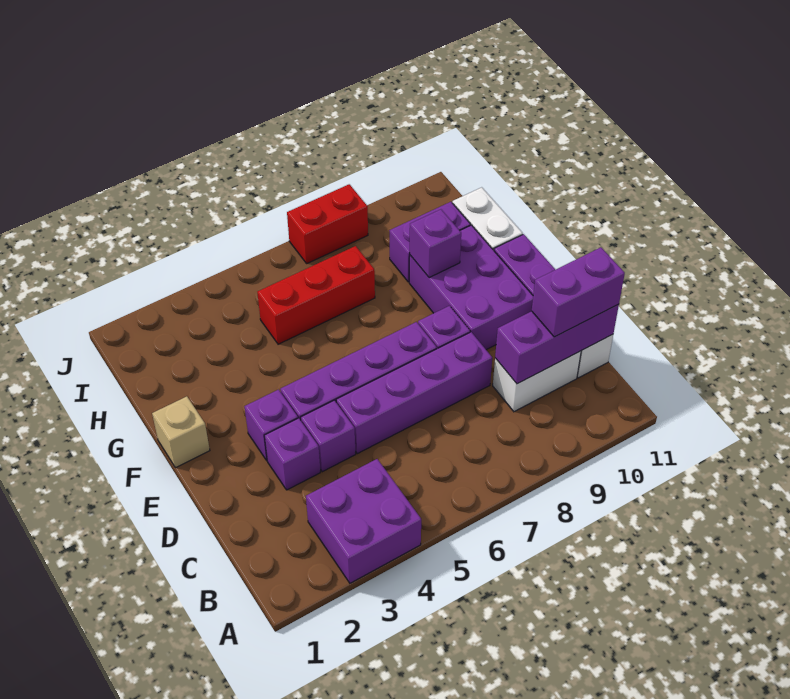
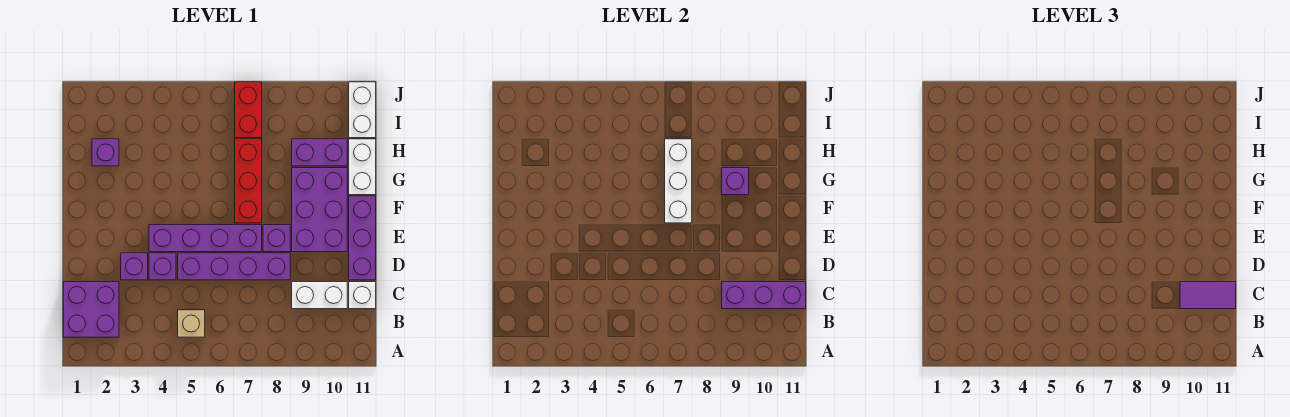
purple brick A3:B4 level 1 -> purple brick B1:C2 level 1
purple brick C10:C11 level 3 -> purple tile C10:C11 level 3
purple brick E3 level 1 -> purple brick H2 level 1
tan brick F1 level 1 -> tan brick B5 level 1
none -> white brick F7:H7 level 2
red brick H5:H7 level 1 -> red brick F7:H7 level 1
none -> white brick I11:J11 level 1
red brick J7:J8 level 1 -> red brick I7:J7 level 1

